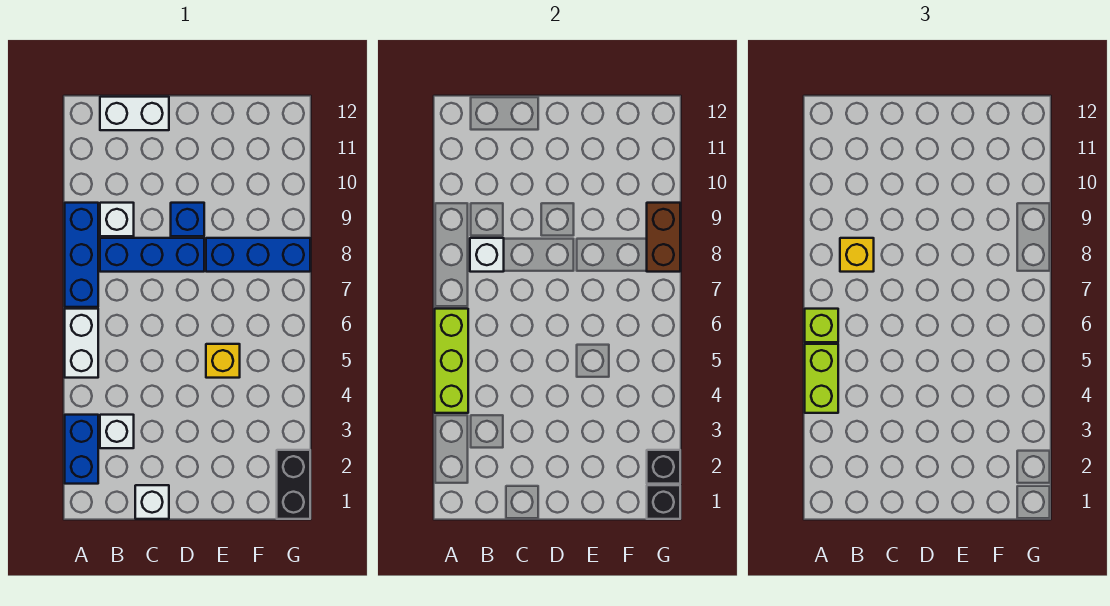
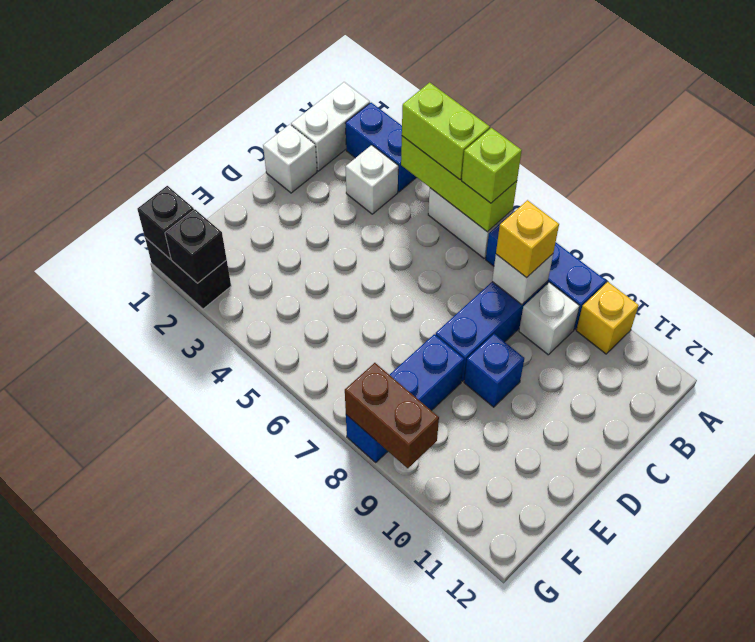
white brick B12:C12 level 1 -> white brick A1:B1 level 1
yellow brick E5 level 1 -> yellow brick A10 level 1

